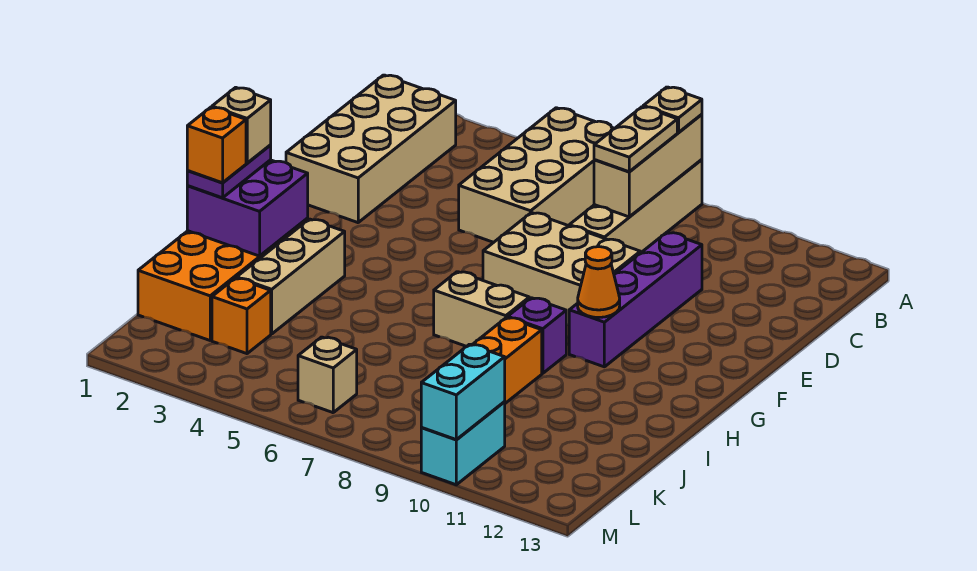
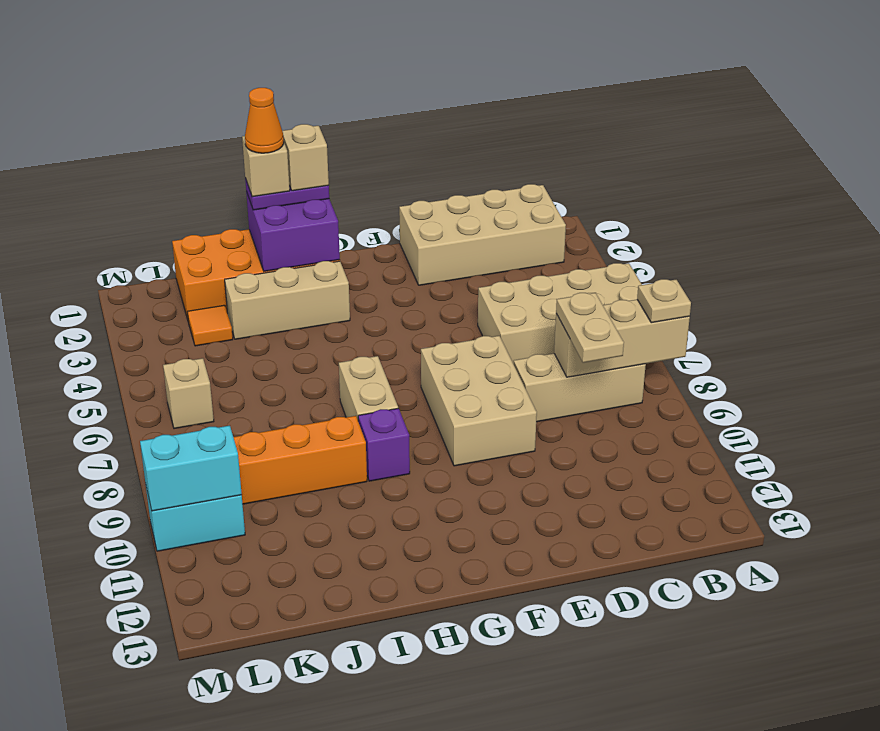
tan brick A8:D8 level 1 -> tan brick B8:D8 level 1
tan plate B8:C8 level 3 -> tan plate C8:C9 level 3
purple brick D10:G10 level 1 -> none
orange cone G10 level 2 -> orange cone I1 level 5
orange brick I1 level 4 -> tan brick I1 level 4
orange brick K3 level 1 -> orange tile K3 level 1

